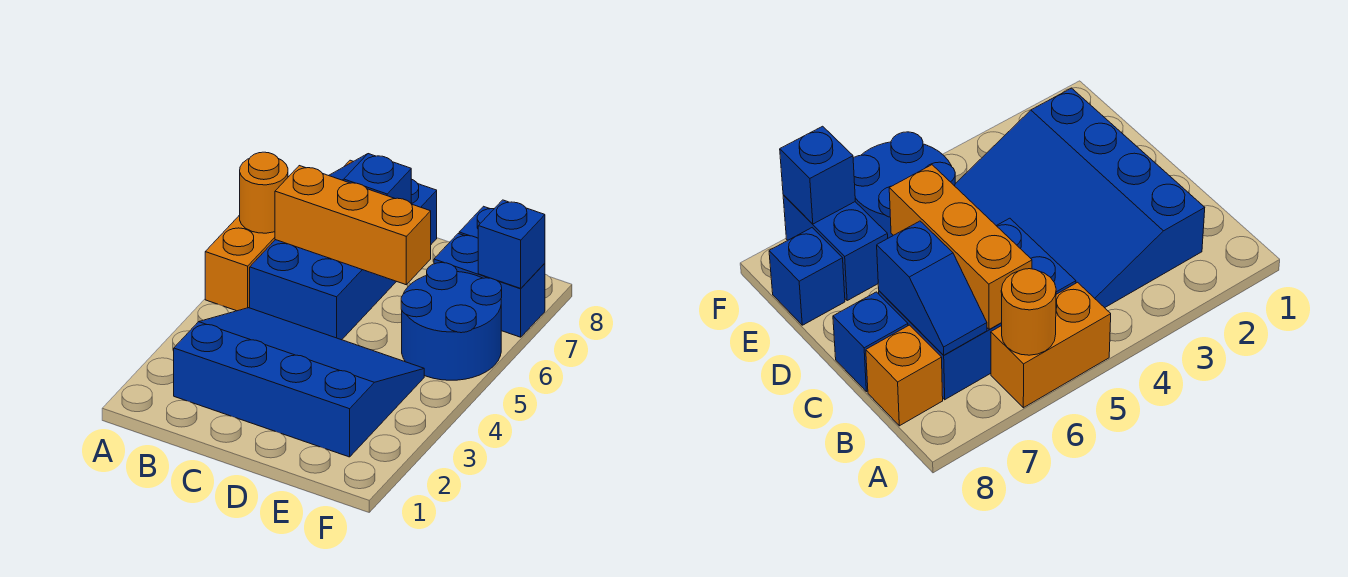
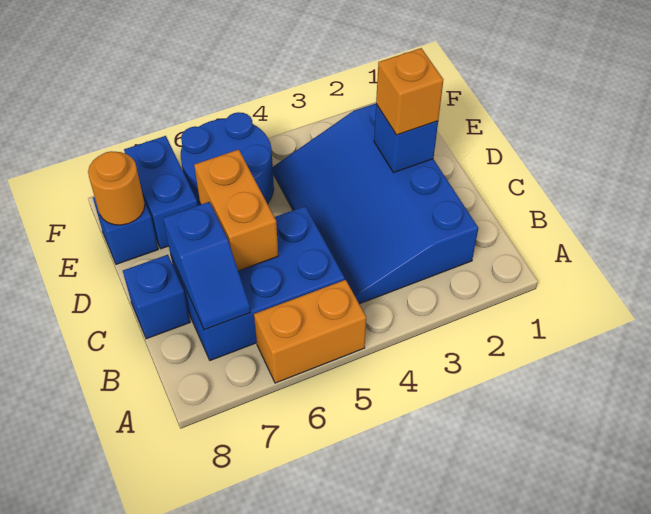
orange round brick A6 level 2 -> orange round brick E8 level 2
orange brick B6:D6 level 2 -> orange brick C6:D6 level 2
orange brick B8 level 1 -> orange brick D2 level 3
blue brick F7 level 2 -> blue brick D2 level 2

